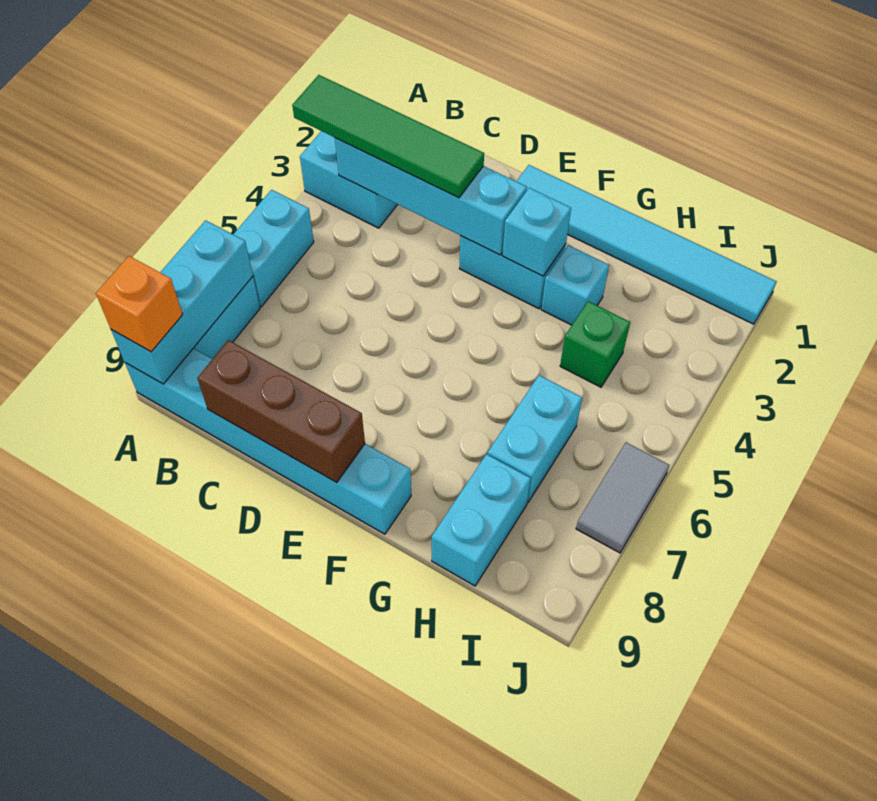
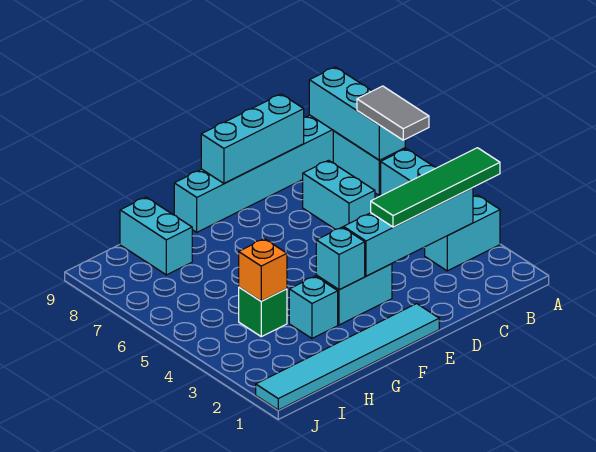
orange brick A9 level 3 -> orange brick H4 level 2
brown brick C9:E9 level 2 -> cyan brick C9:E9 level 2
cyan brick H6:H7 level 1 -> cyan brick C6:C7 level 1
grey tile J6:J7 level 1 -> grey tile A6:A7 level 3

